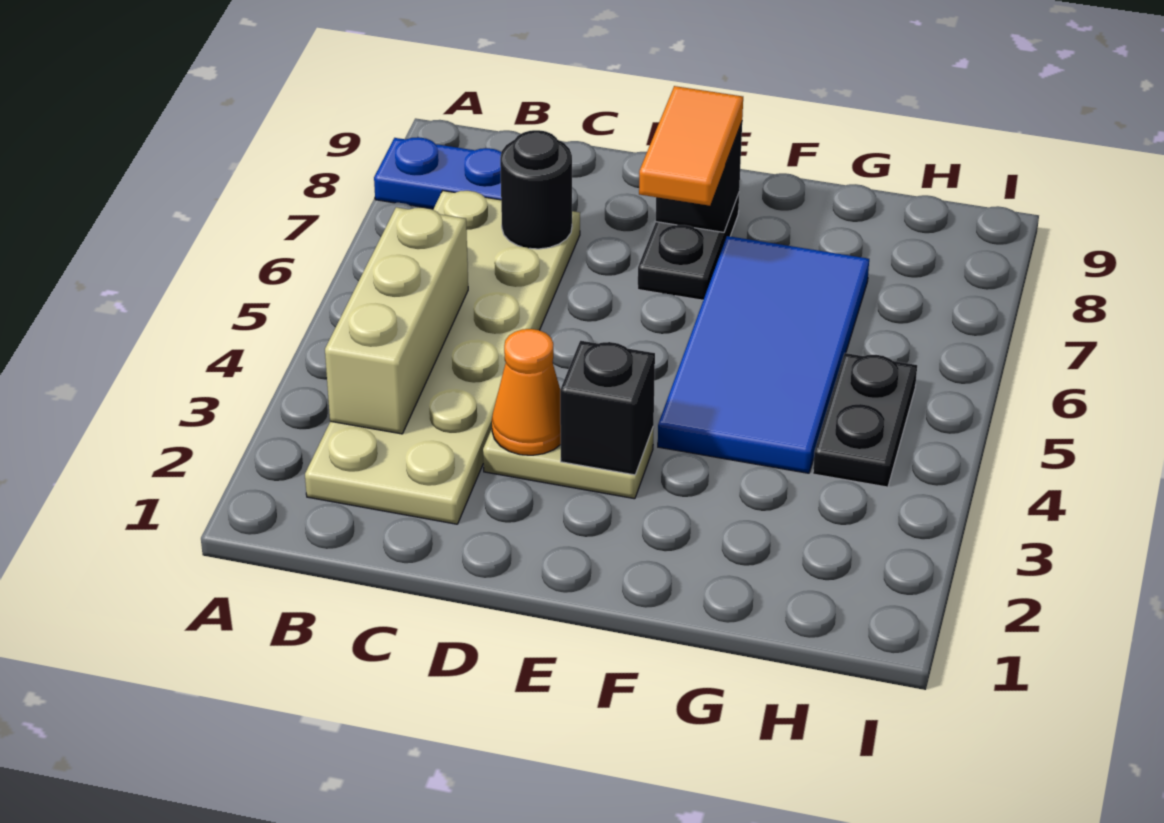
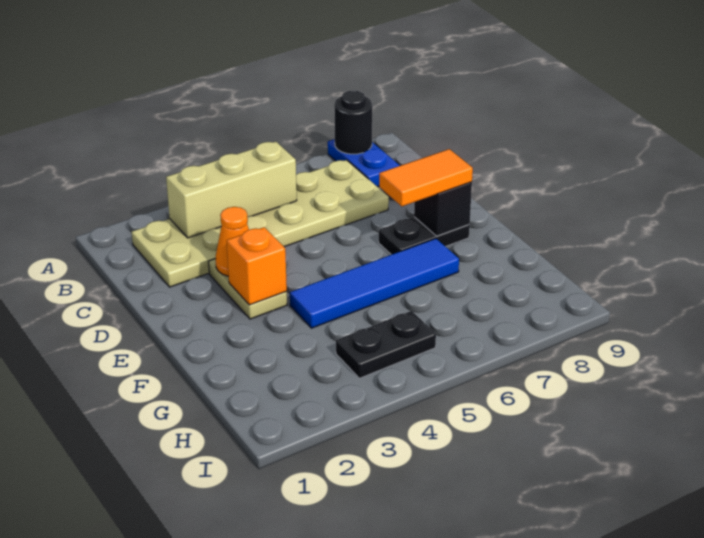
black round brick C7 level 2 -> black round brick A8 level 2
black brick E3 level 2 -> orange brick E3 level 2
blue tile F4:G7 level 1 -> blue tile F4:F7 level 1

